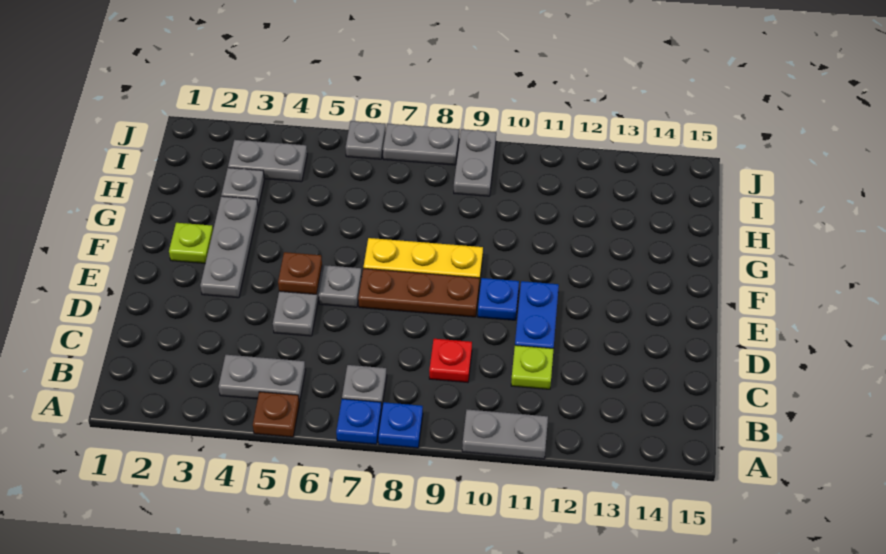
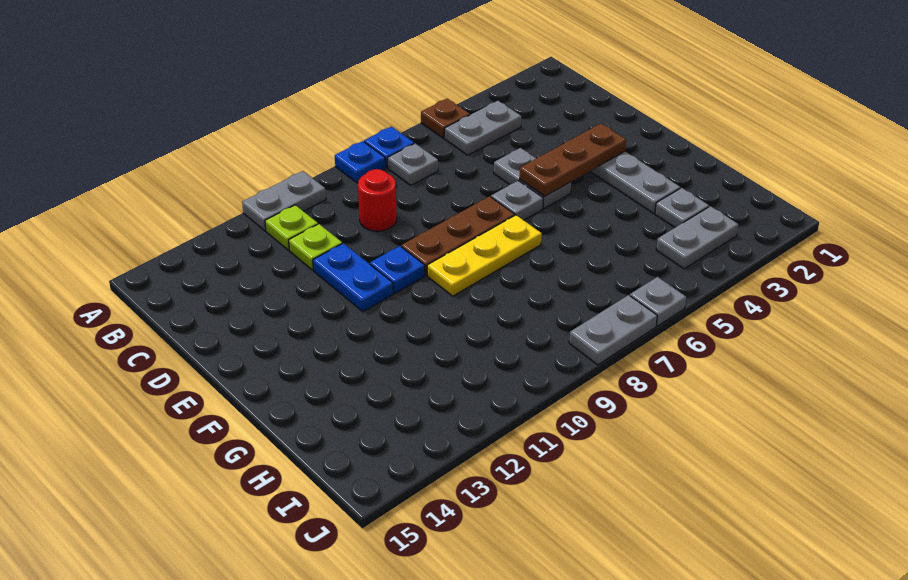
red plate C9 level 1 -> red round brick C9 level 1
brown plate E5 level 2 -> brown plate E3:E5 level 2
lime plate F2 level 1 -> lime plate B11 level 1
grey plate I9:J9 level 1 -> none

